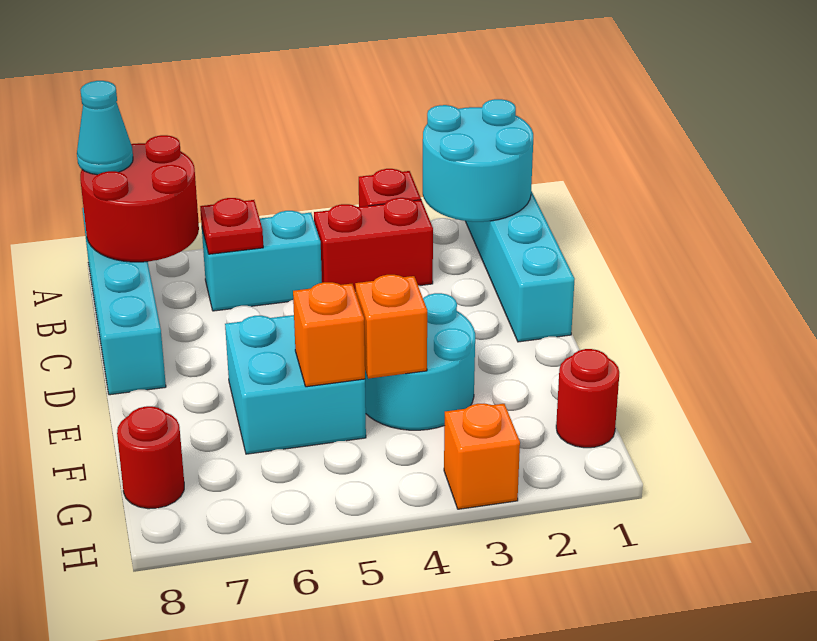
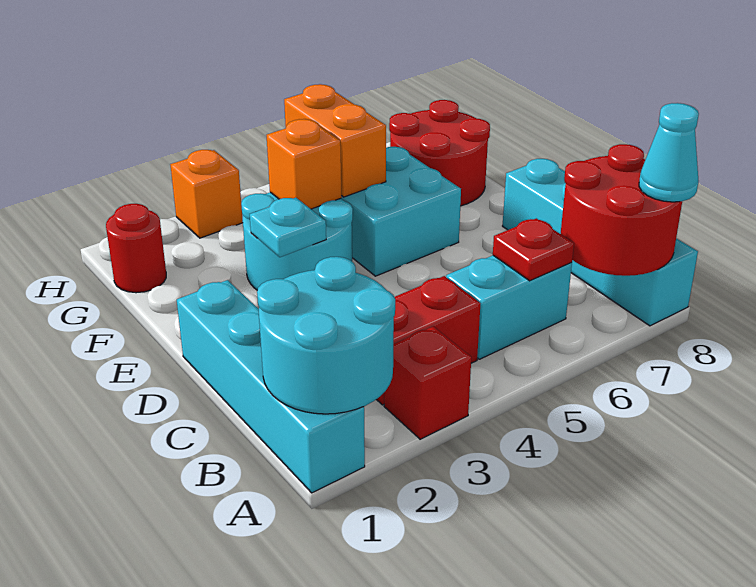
none -> cyan plate E3 level 2
orange brick F5 level 2 -> orange brick F5:G5 level 2
red round brick G8 level 1 -> red round brick F7:G8 level 1

